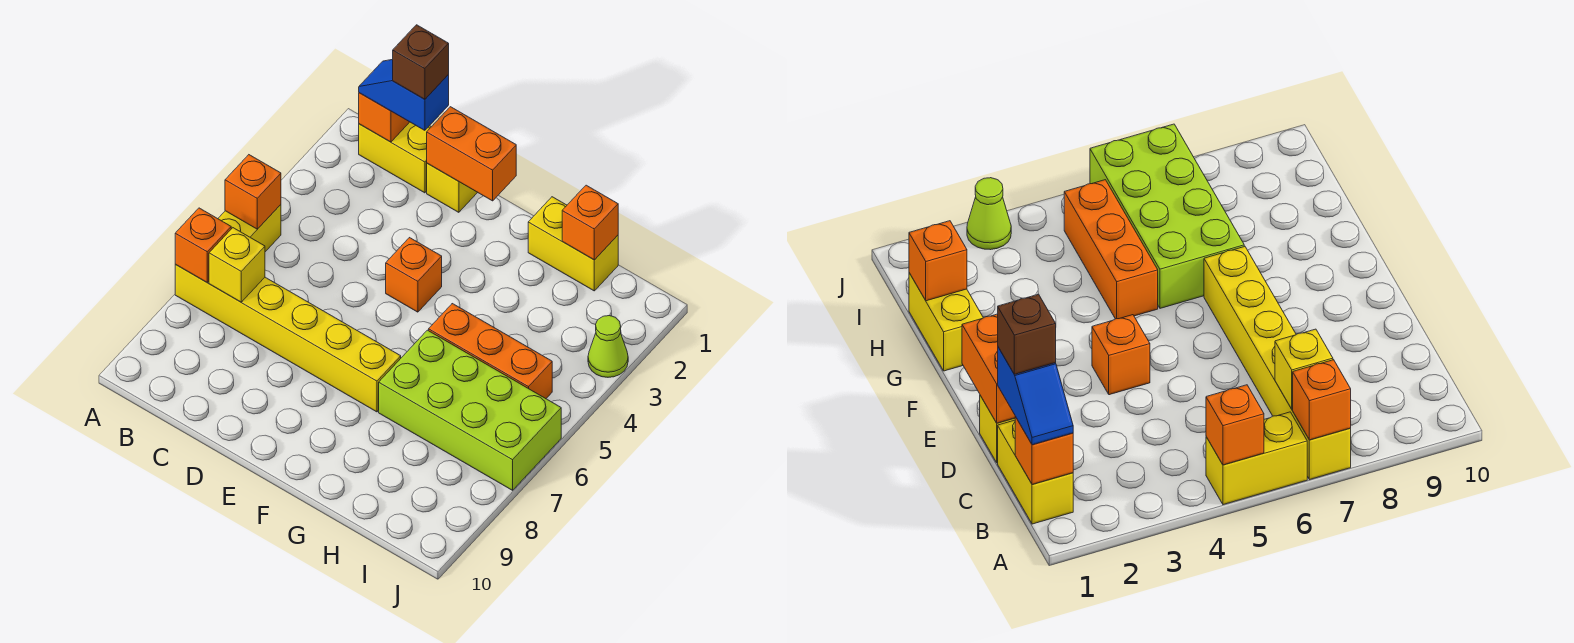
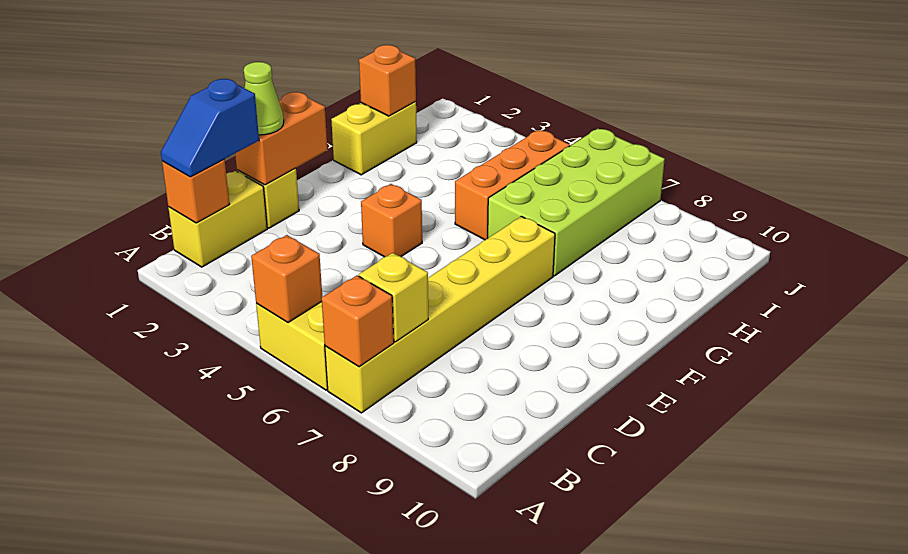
brown brick C1 level 4 -> none
lime cone J3 level 1 -> lime cone D1 level 3

